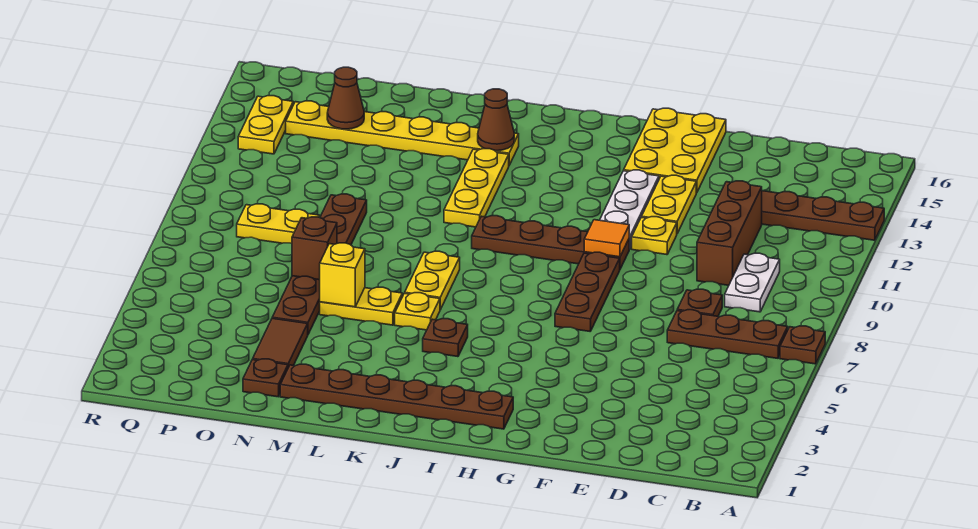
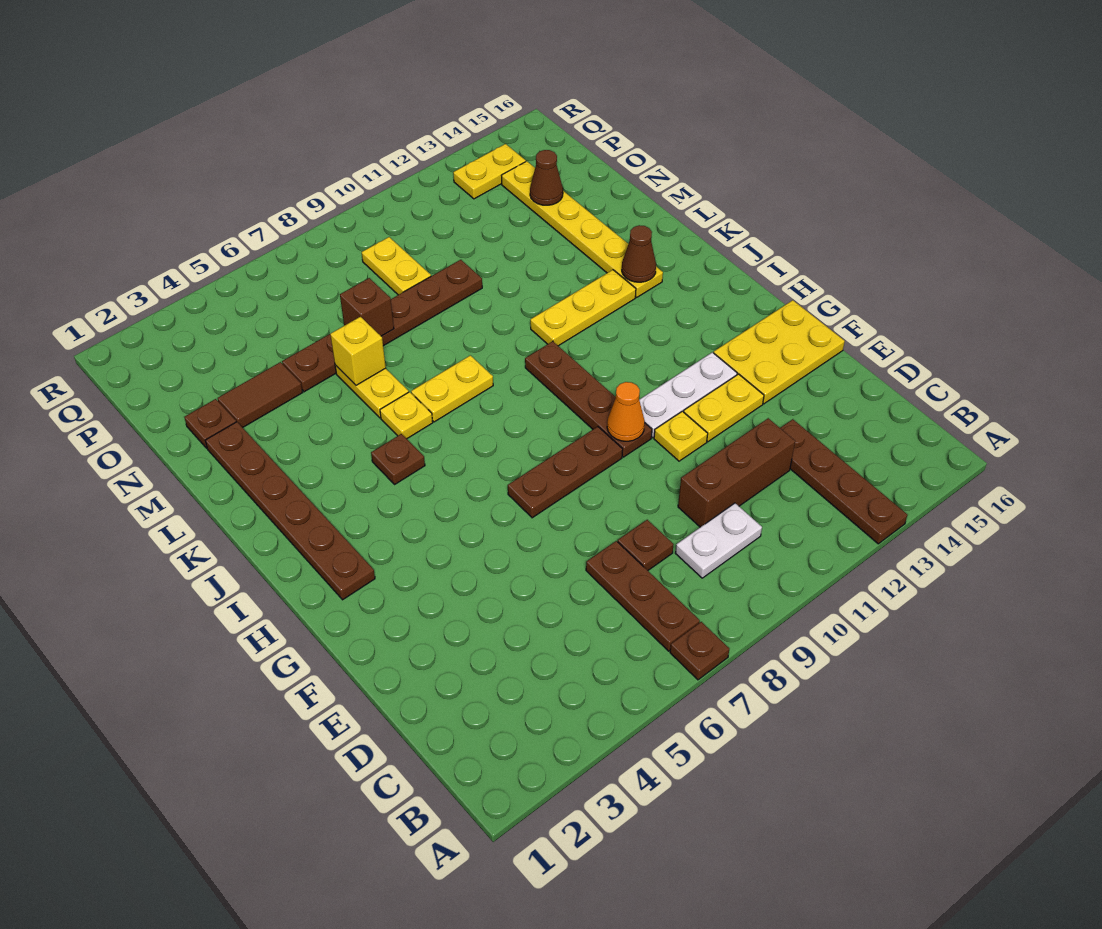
orange tile G10 level 2 -> orange cone G10 level 2

